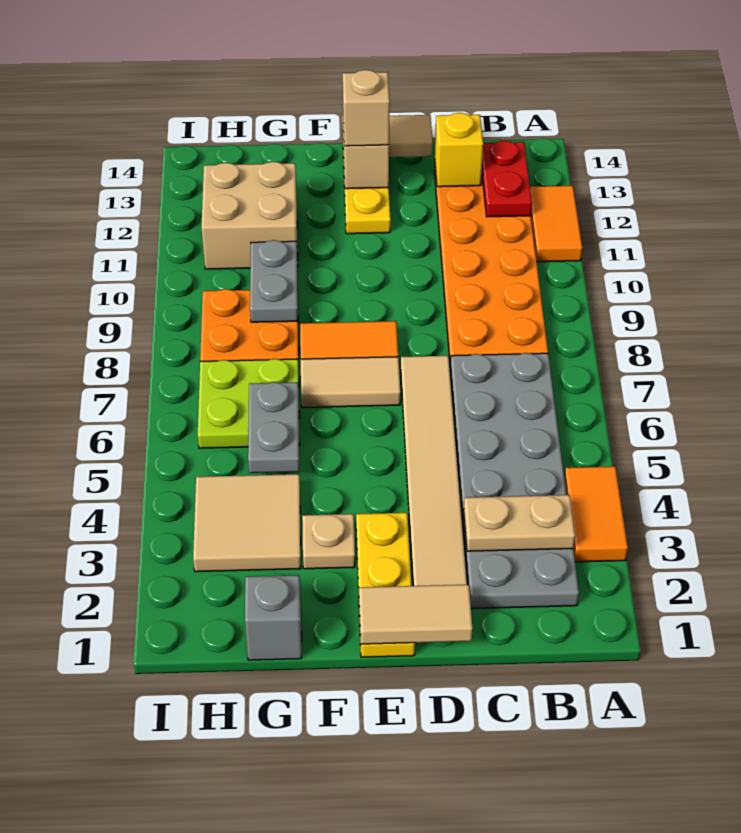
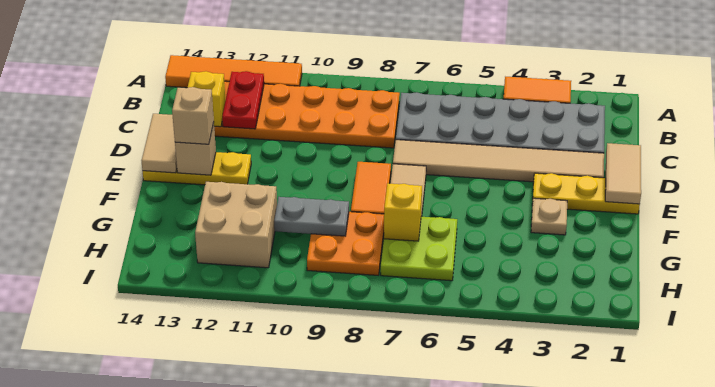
orange tile A11:A12 level 1 -> orange tile A11:A14 level 1
tan plate B3:C3 level 2 -> none
red plate B12:B13 level 2 -> red plate B12:C12 level 2
grey brick G1 level 1 -> none
tan tile G3:H4 level 1 -> none
grey plate G5:G6 level 2 -> none
none -> yellow brick G7 level 2

